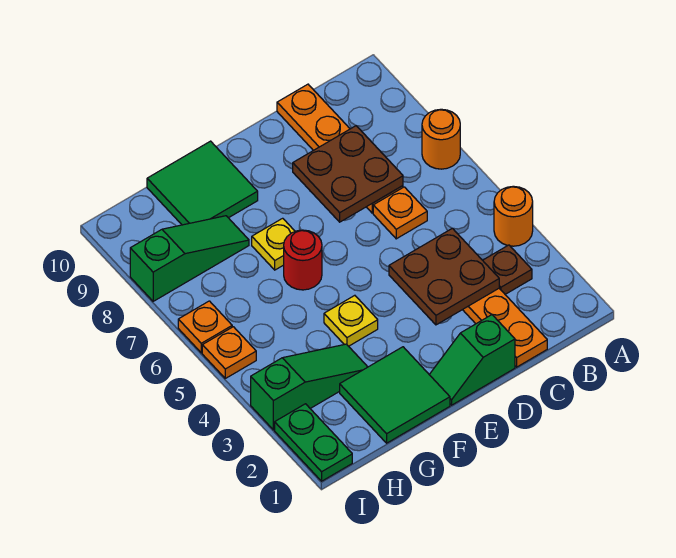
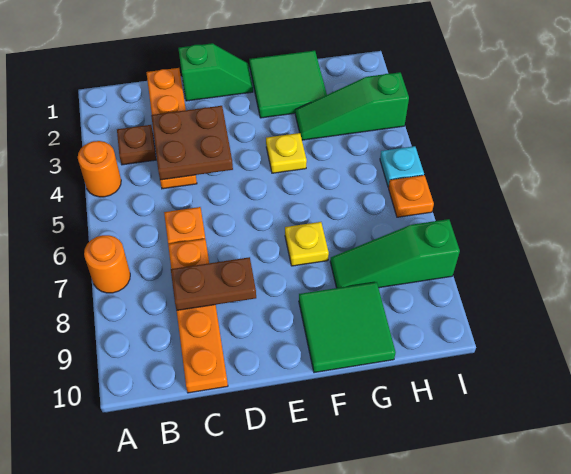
brown plate C7:D8 level 2 -> brown plate C8:D8 level 2
red round brick F6 level 1 -> none
green plate I1:I2 level 1 -> none
orange plate I5 level 1 -> cyan plate I5 level 1

